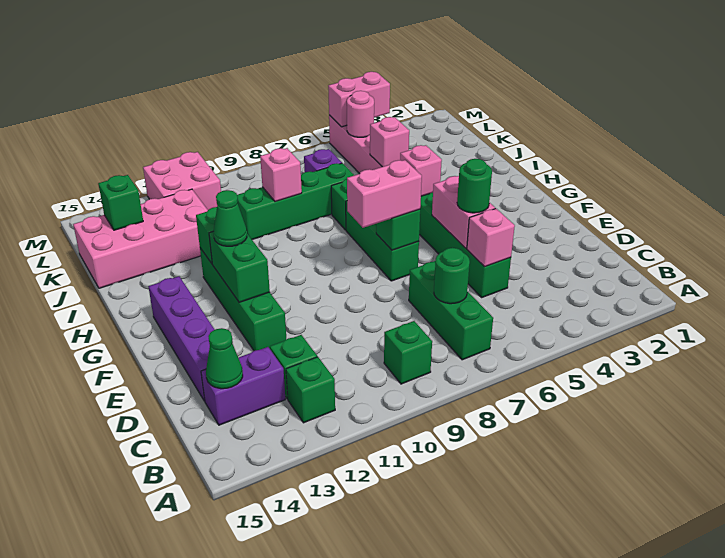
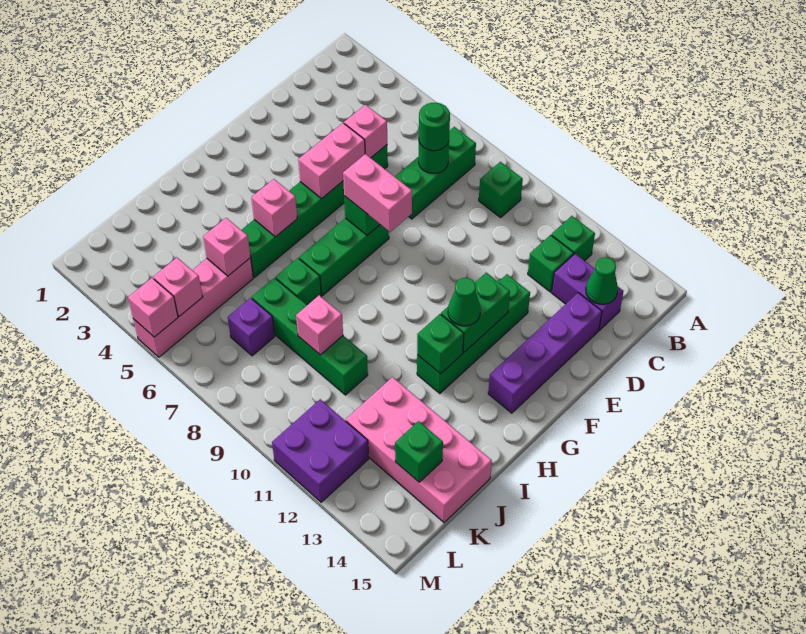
green round brick E5 level 3 -> green round brick C7 level 3
pink round brick L5 level 2 -> pink brick L5 level 2
pink brick L11:M12 level 1 -> purple brick L11:M12 level 1
pink brick M4:M5 level 2 -> pink brick M5 level 2

